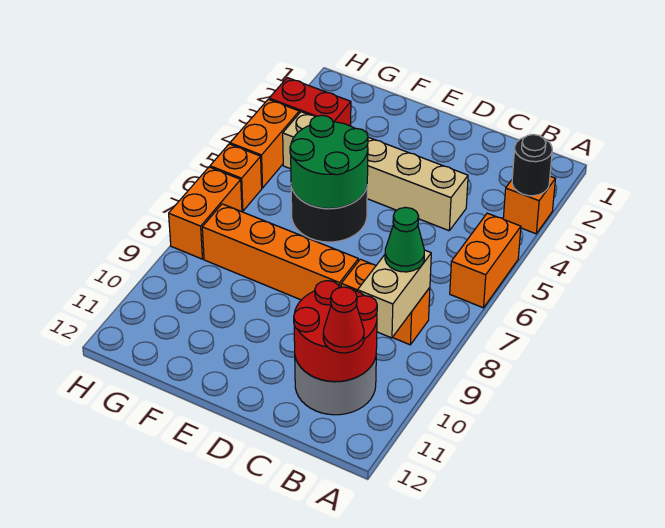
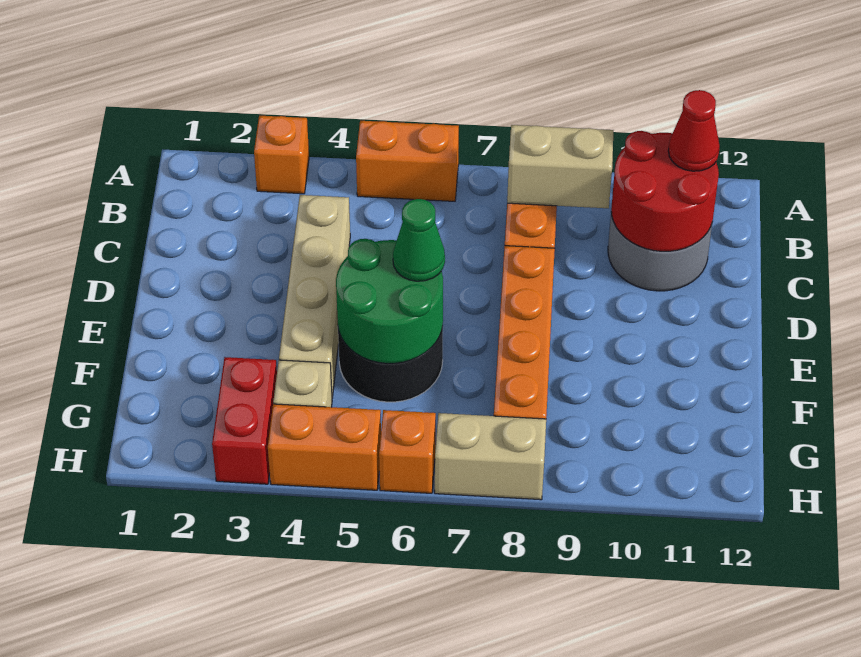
black round brick A3 level 2 -> none
green cone B8 level 3 -> green cone E6 level 3
orange brick H7:H8 level 1 -> tan brick H7:H8 level 1

